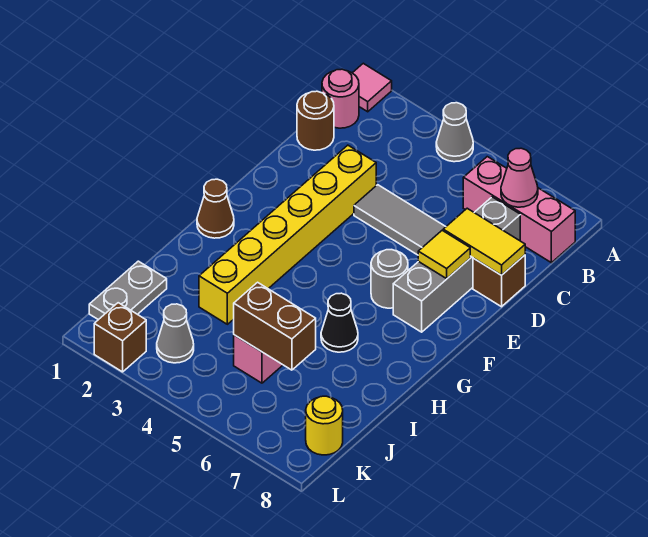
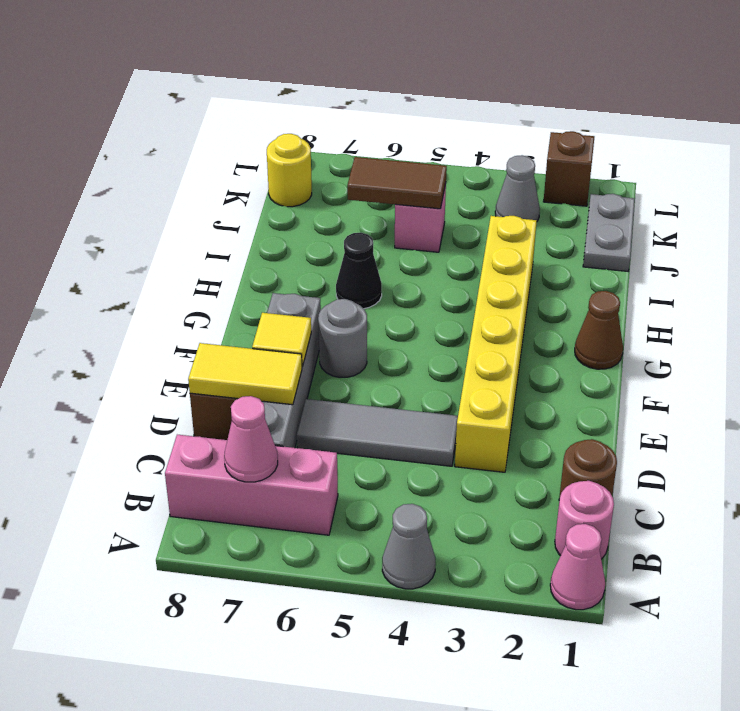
pink tile A1 level 1 -> pink cone A1 level 1
brown brick J5:J6 level 2 -> brown tile J5:J6 level 2

